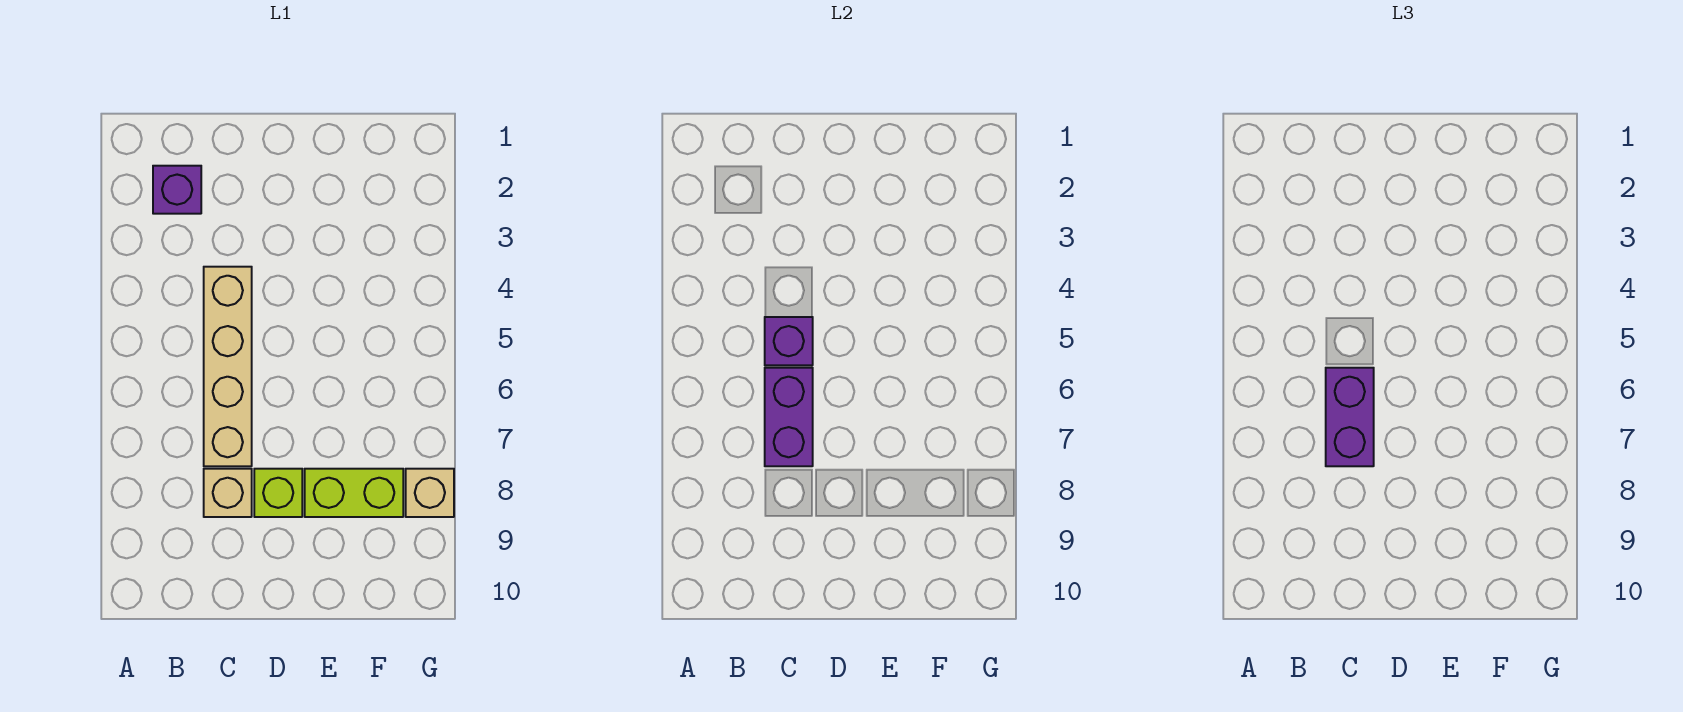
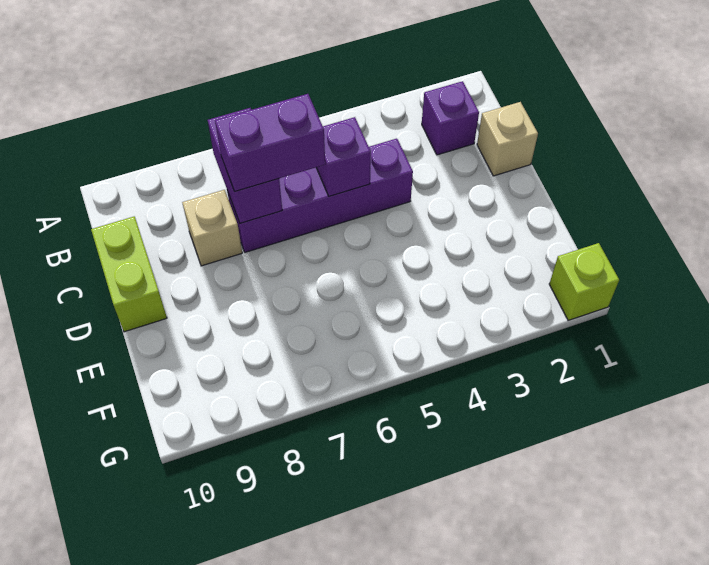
tan brick C4:C7 level 1 -> purple brick C4:C7 level 1
purple brick C6:C7 level 2 -> purple brick B7:C7 level 2
lime brick D8 level 1 -> lime brick G1 level 1
lime brick E8:F8 level 1 -> lime brick C10:D10 level 1
tan brick G8 level 1 -> tan brick C1 level 1

